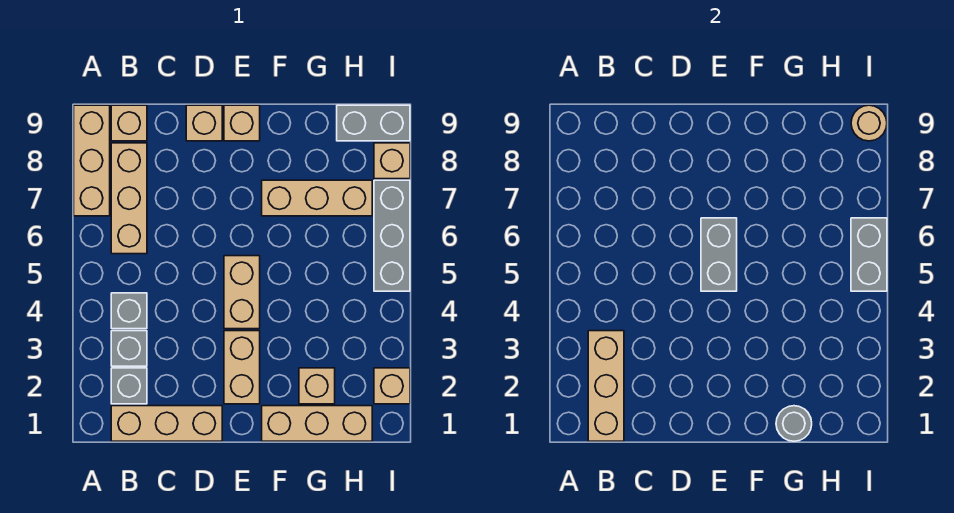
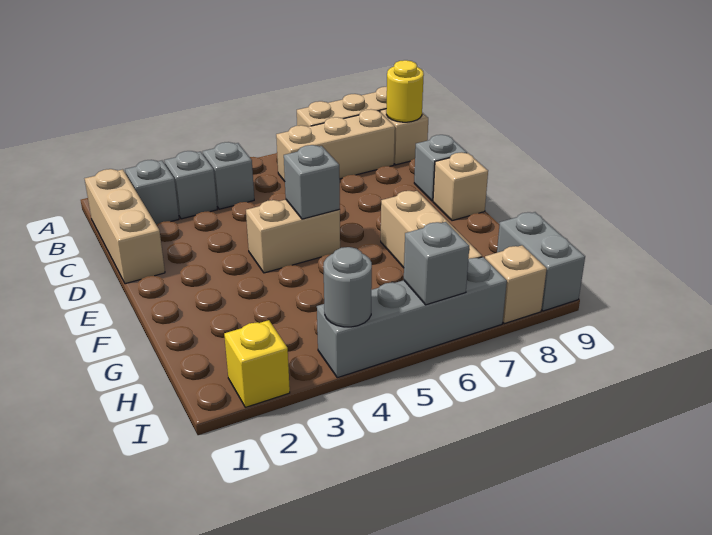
tan brick B1:B3 level 2 -> none
none -> yellow round brick B9 level 2
tan brick D9 level 1 -> grey brick D9 level 1
tan brick E2:E3 level 1 -> none
grey brick E5:E6 level 2 -> grey brick E5 level 2
tan brick F1:H1 level 1 -> none
grey round brick G1 level 2 -> grey round brick I4 level 2
tan brick G2 level 1 -> none
tan brick I2 level 1 -> yellow brick I2 level 1
grey brick I5:I7 level 1 -> grey brick I4:I7 level 1
grey brick I5:I6 level 2 -> grey brick I6 level 2
tan round brick I9 level 2 -> none

